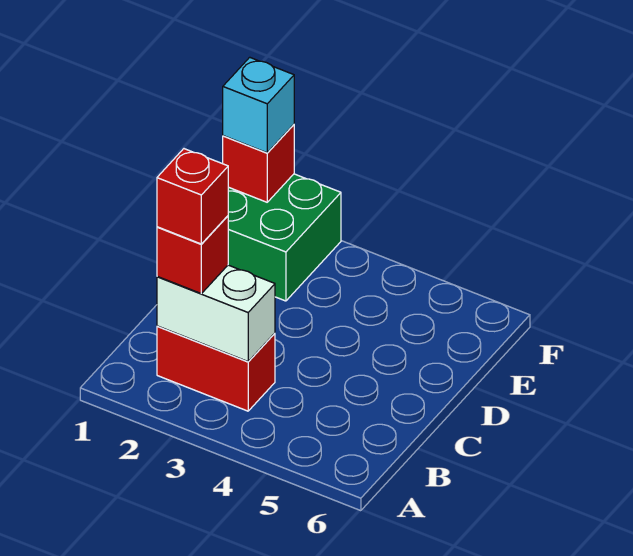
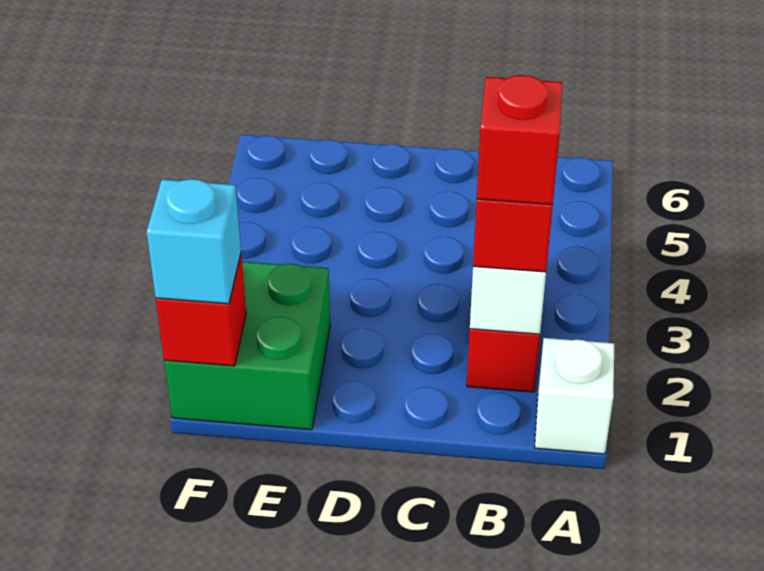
none -> white brick A1 level 1

